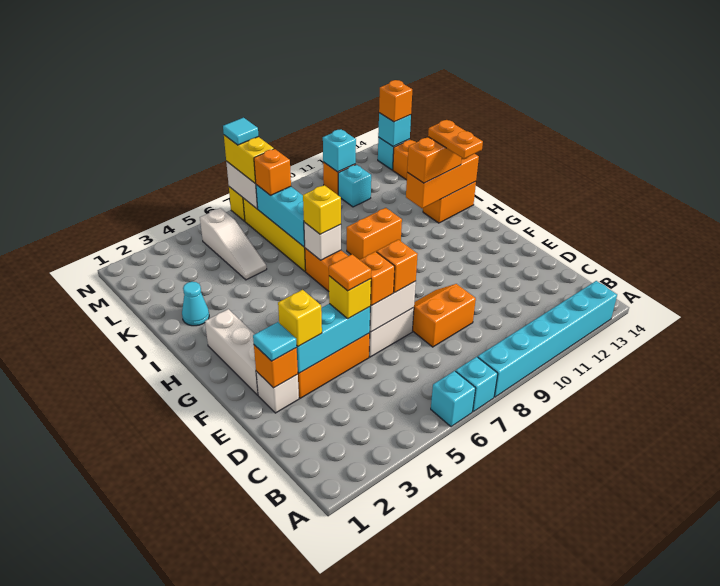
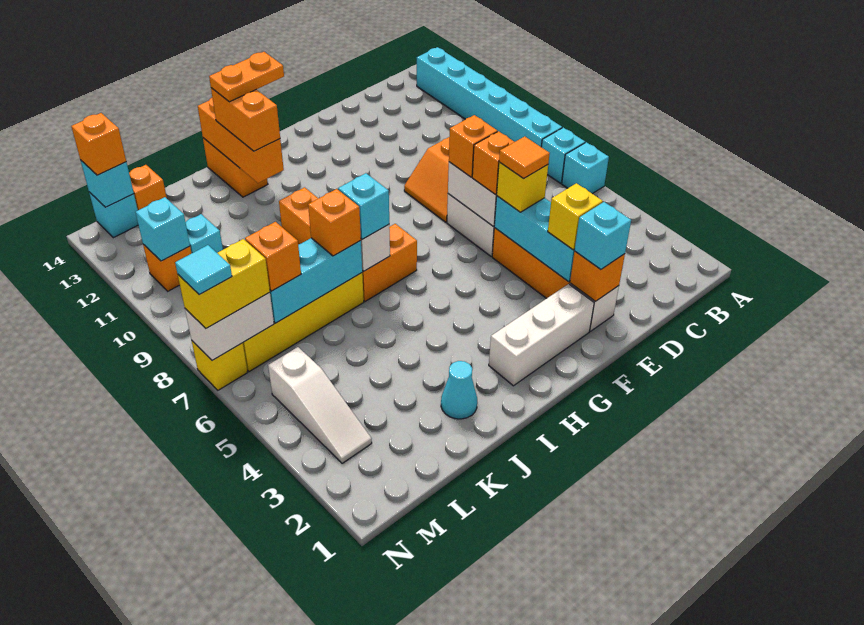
cyan tile E2 level 3 -> cyan brick E2 level 3
yellow brick I7 level 3 -> cyan brick I7 level 3
none -> orange brick J7 level 3
white slope K5:M5 level 1 top M -> white slope M3:M5 level 1 top 5

